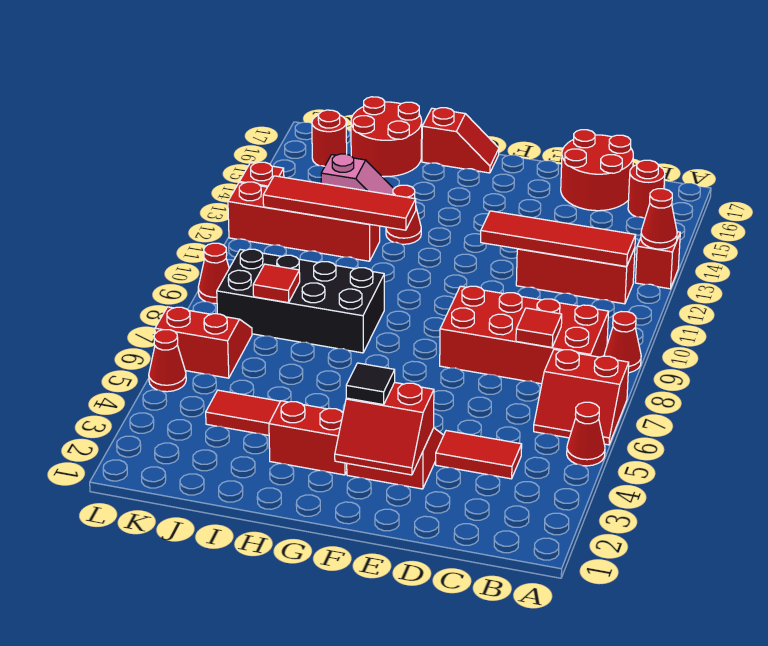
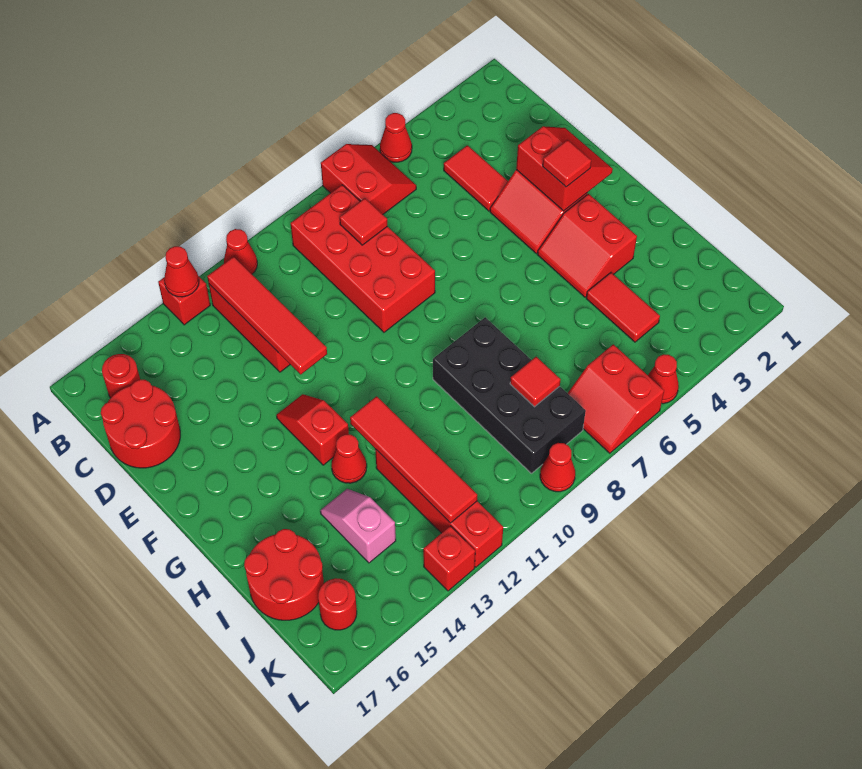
red cone A9 level 1 -> red cone A11 level 1
black tile F3 level 3 -> red tile F3 level 3
red slope G17:H17 level 1 top H -> red slope F13:G13 level 1 top G

